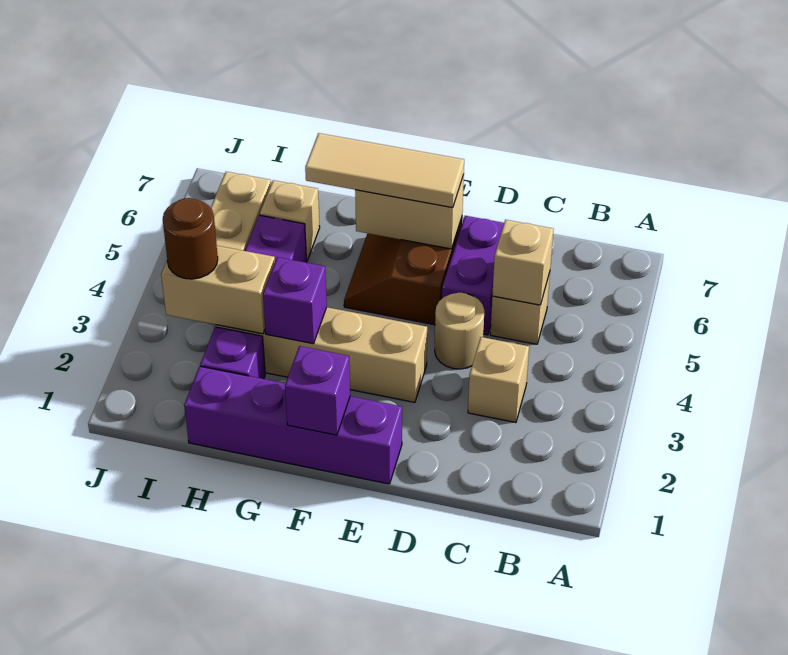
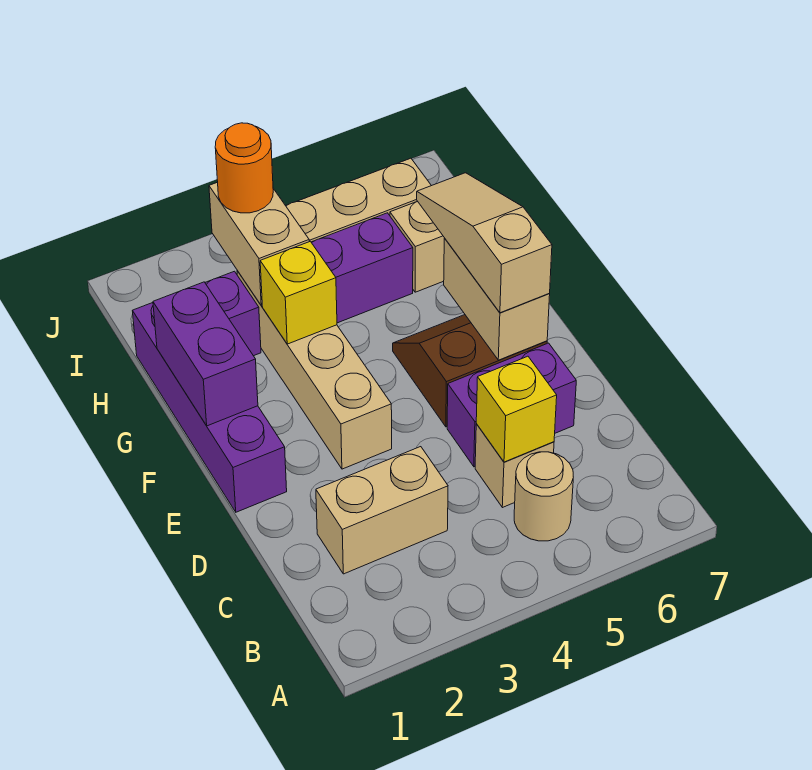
tan brick C3 level 1 -> tan brick C2:C3 level 1
tan brick C5 level 2 -> yellow brick C5 level 2
tan round brick D4 level 1 -> tan round brick B5 level 1
tan tile E6:G6 level 3 -> tan slope E6:G6 level 3 top E
purple brick F1 level 2 -> purple brick F1:G1 level 2
purple brick G3 level 2 -> yellow brick G3 level 2
brown round brick I3 level 3 -> orange round brick I3 level 3

